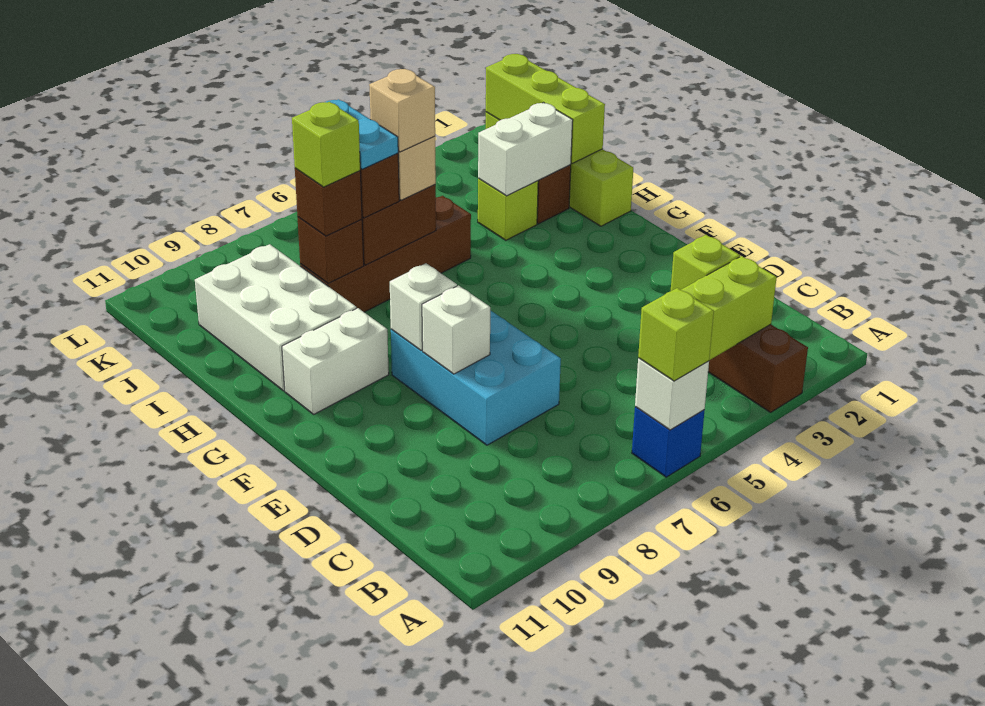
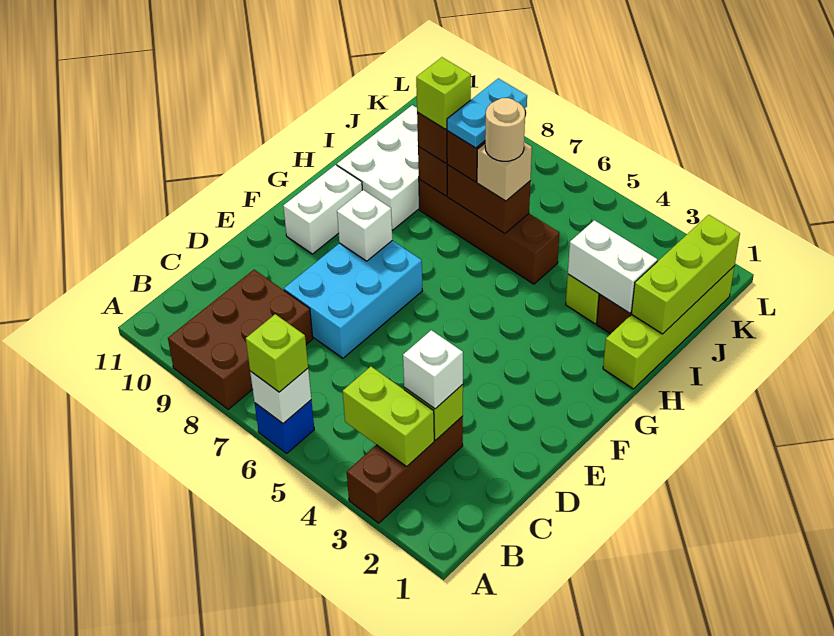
none -> brown brick A8:C9 level 1
white brick E8 level 2 -> white brick C3 level 3
white brick G9:G10 level 1 -> white brick F10:G10 level 1
tan brick I6 level 4 -> tan round brick I6 level 4

